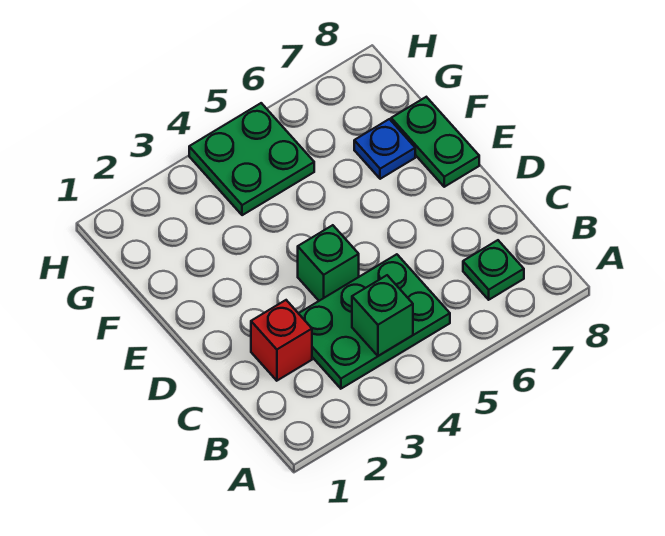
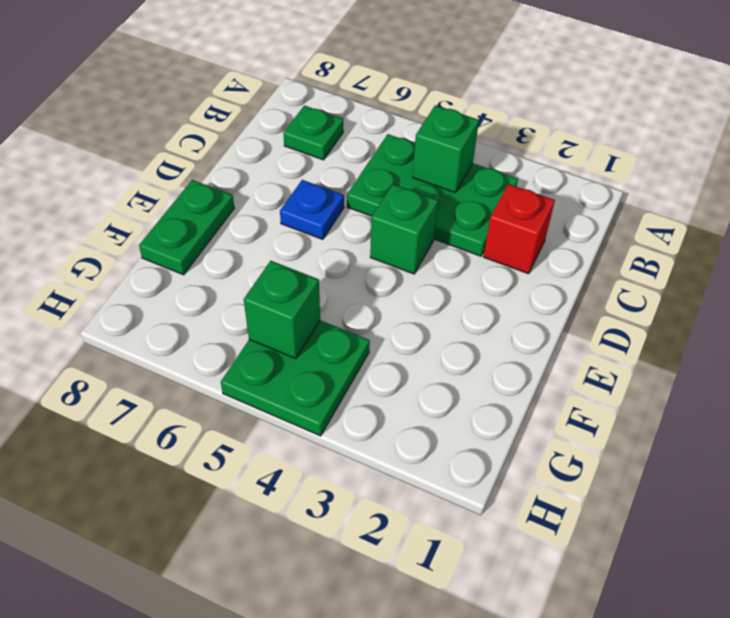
blue plate F7 level 1 -> blue plate D6 level 1
none -> green brick G5 level 2

